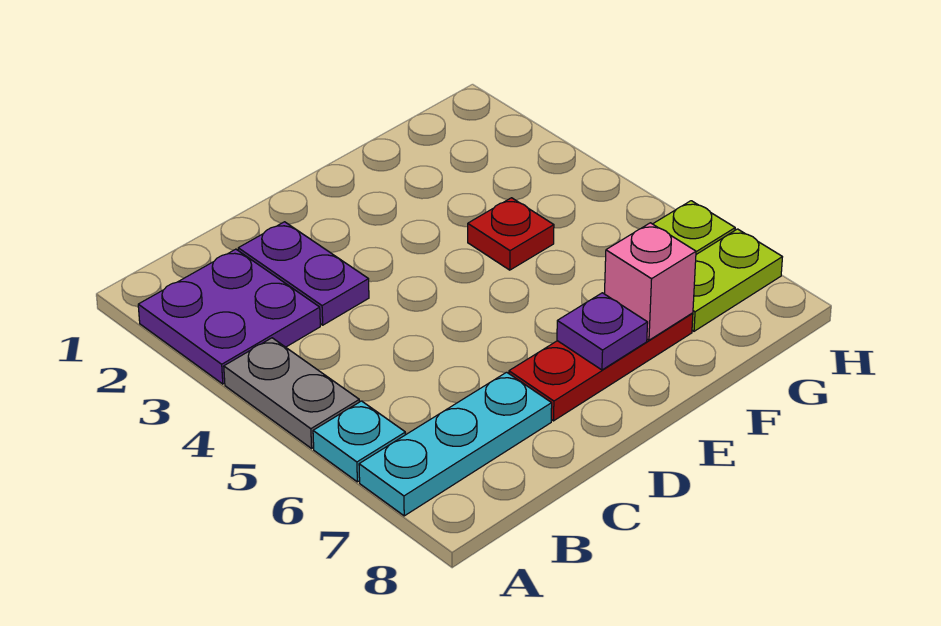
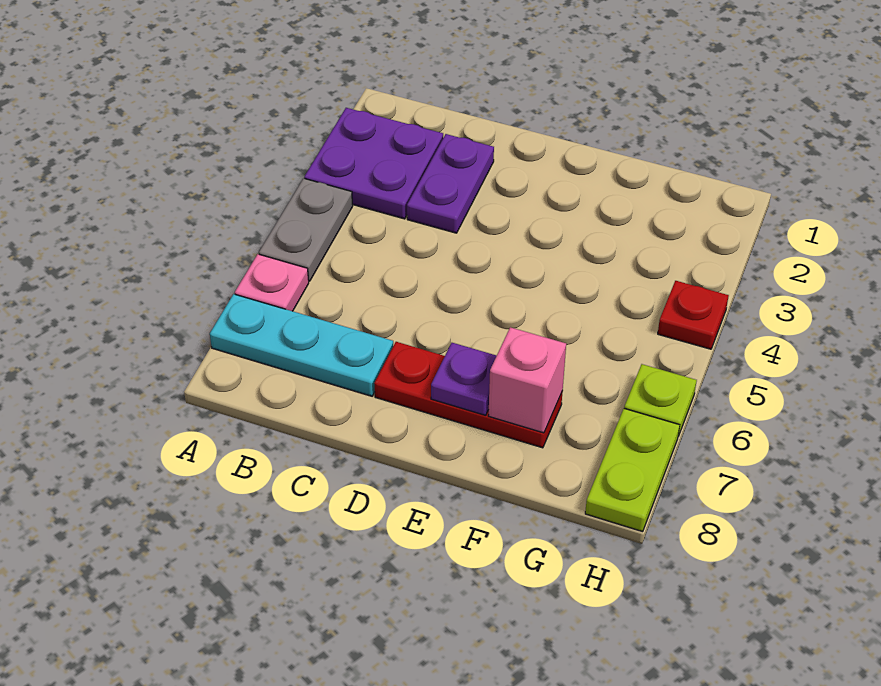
cyan plate A6 level 1 -> pink plate A6 level 1
red plate F4 level 1 -> red plate H4 level 1
lime plate G7:H7 level 1 -> lime plate H7:H8 level 1

